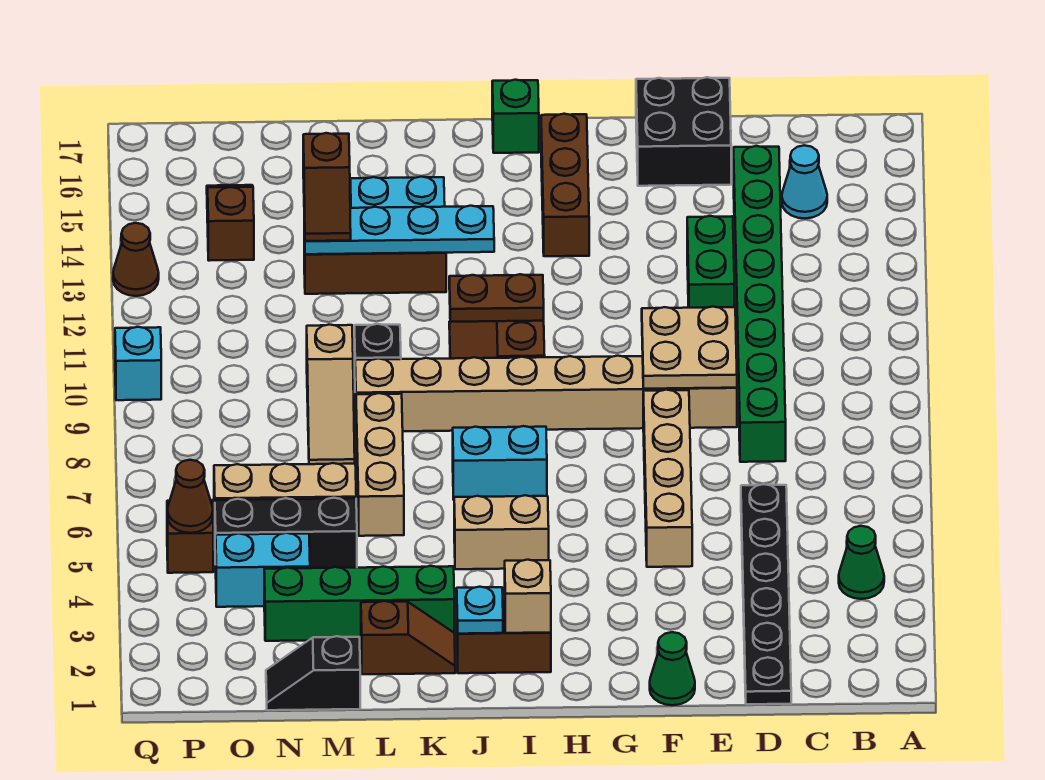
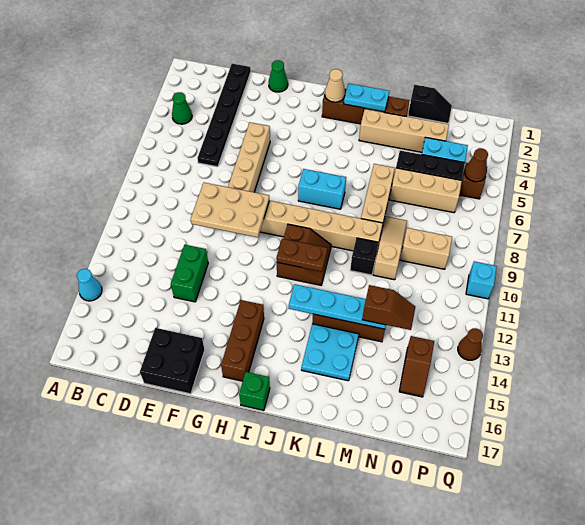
cyan cone C15 level 1 -> cyan cone A14 level 1
green brick D8:D15 level 1 -> none
tan plate E9:F10 level 2 -> tan plate E9:G10 level 2
tan brick I2 level 2 -> tan cone I2 level 2
tan brick I5:J5 level 1 -> tan brick N9:O9 level 1
cyan plate J2 level 2 -> cyan plate J2:K2 level 2
green brick K3:N3 level 1 -> tan brick K3:N3 level 1
brown slope M13:M14 level 3 top 14 -> brown slope M13:N13 level 3 top M

